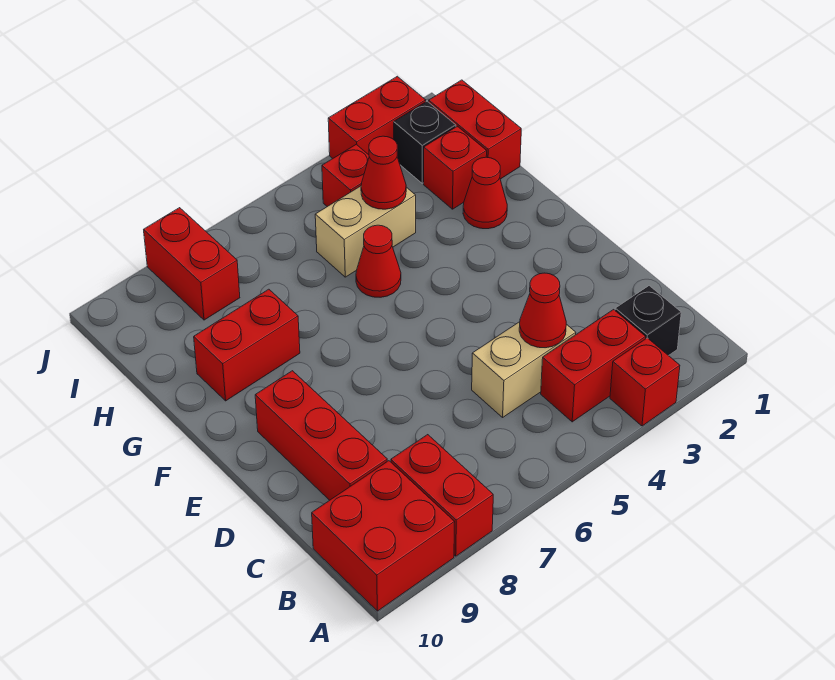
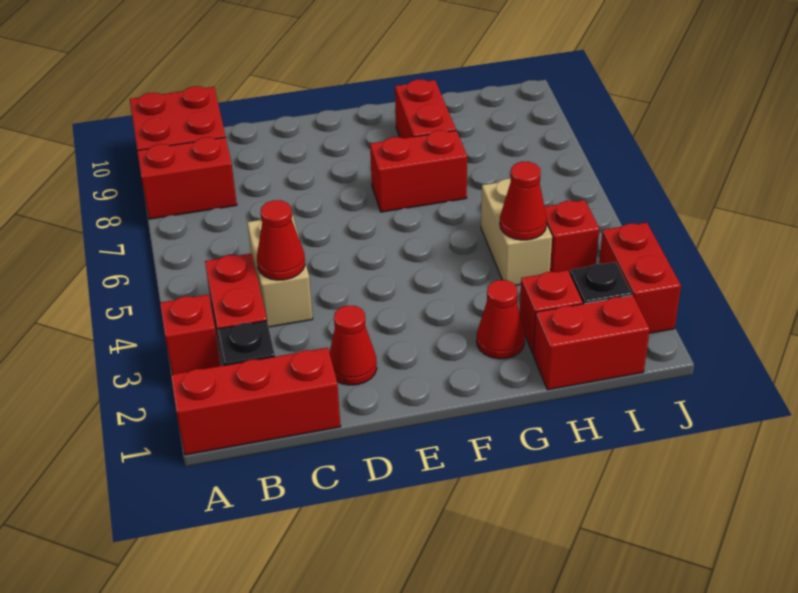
red brick C9:E9 level 1 -> red brick A1:C1 level 1
red cone G5 level 1 -> red cone D2 level 1
red brick I8:J8 level 1 -> red brick F7:G7 level 1

